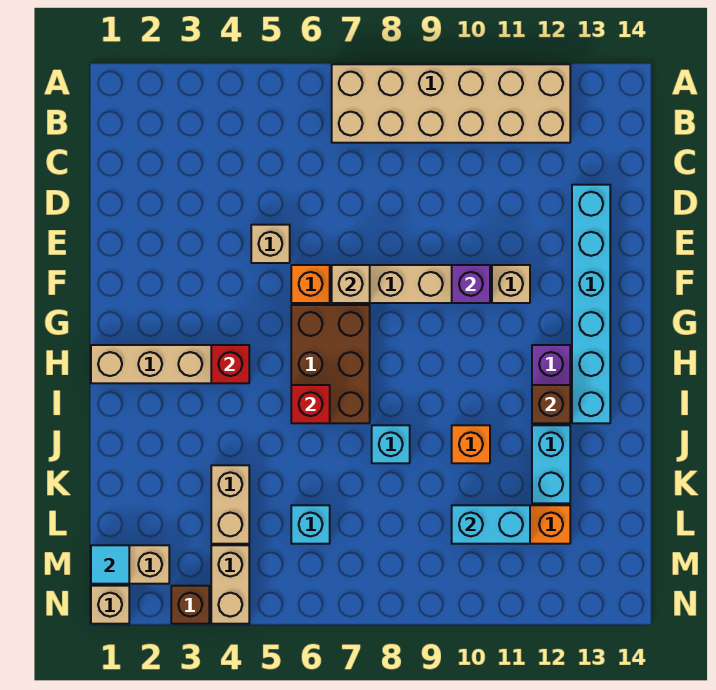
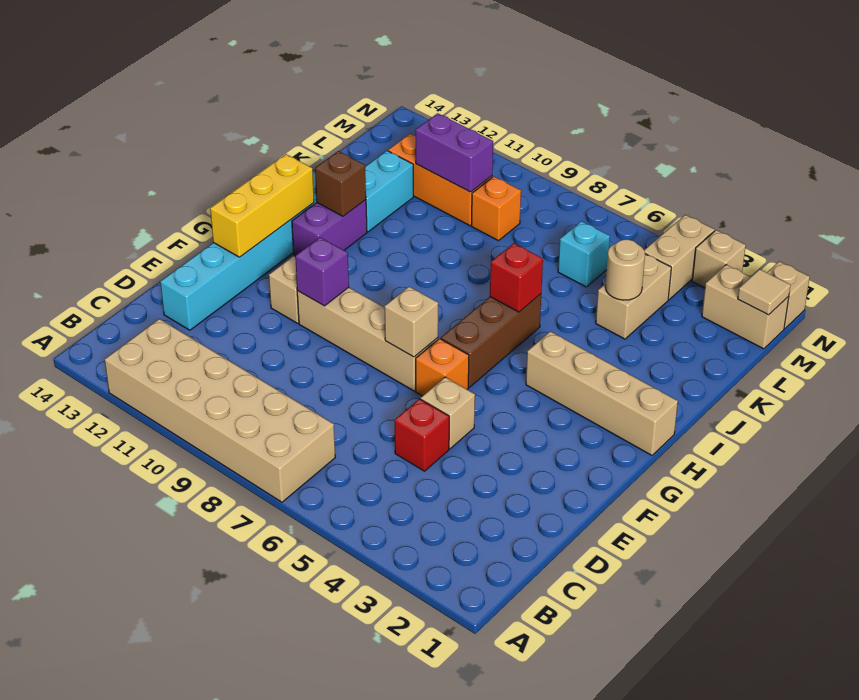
none -> yellow brick F13:H13 level 2
brown brick G6:I7 level 1 -> brown brick G6:I6 level 1
red brick H4 level 2 -> red brick D5 level 1
cyan brick J8 level 1 -> none
orange brick J10 level 1 -> orange brick L9 level 1
none -> tan round brick K4 level 2
cyan brick L10:L11 level 2 -> purple brick L10:L11 level 2
cyan tile M1 level 2 -> tan tile M1 level 2
brown brick N3 level 1 -> tan brick N3 level 1

